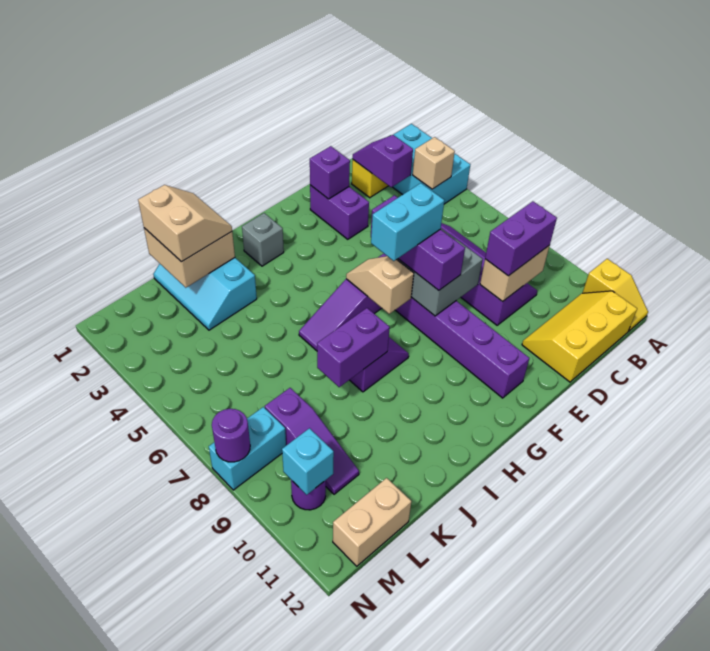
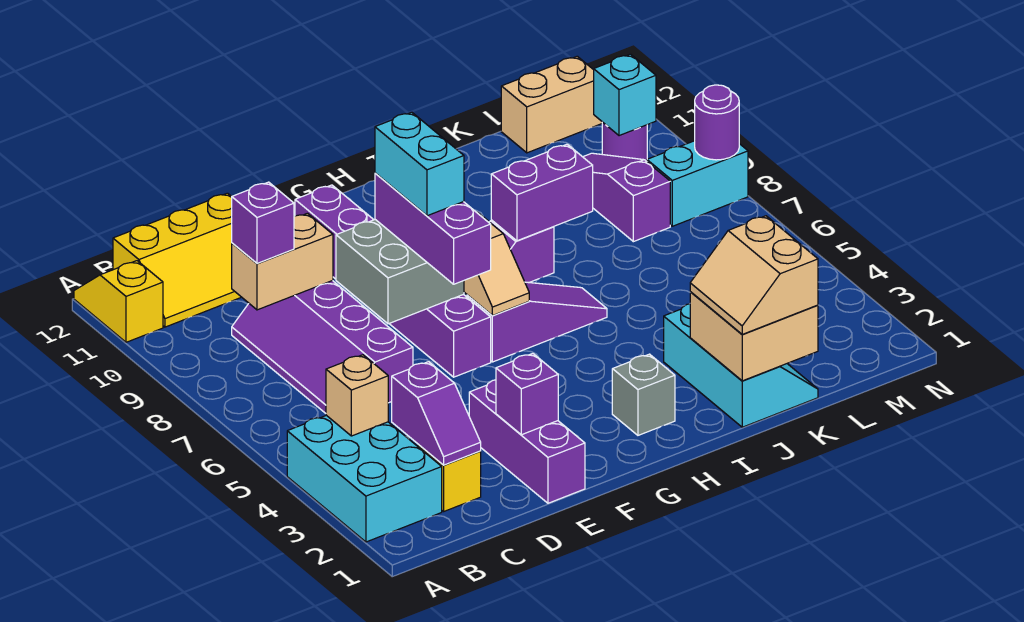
purple brick C9:D9 level 3 -> purple brick C9 level 3
purple brick E2:E3 level 1 -> purple brick E1:E3 level 1
cyan brick F7:G7 level 4 -> cyan brick F7:F8 level 4

